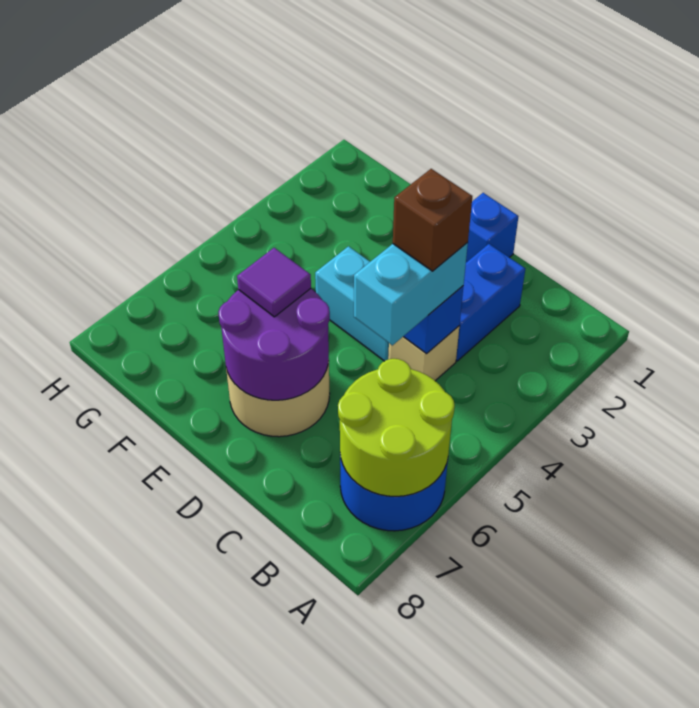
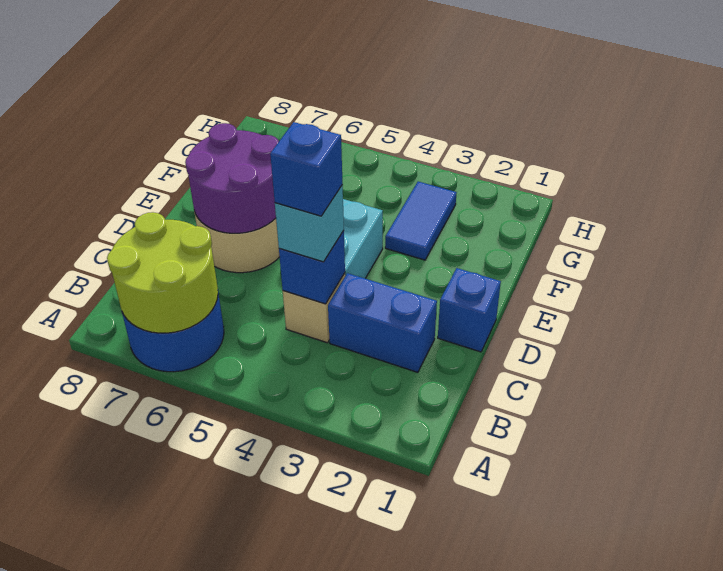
cyan brick C4:C5 level 3 -> cyan brick C4 level 3
brown brick C4 level 4 -> blue brick C4 level 4
purple tile E6 level 3 -> none
none -> blue tile F3:G3 level 1

